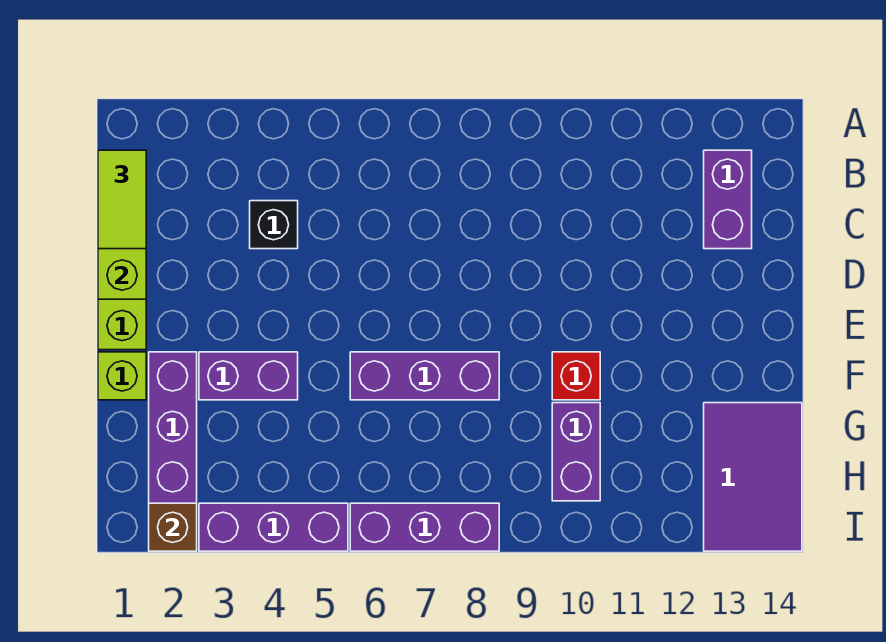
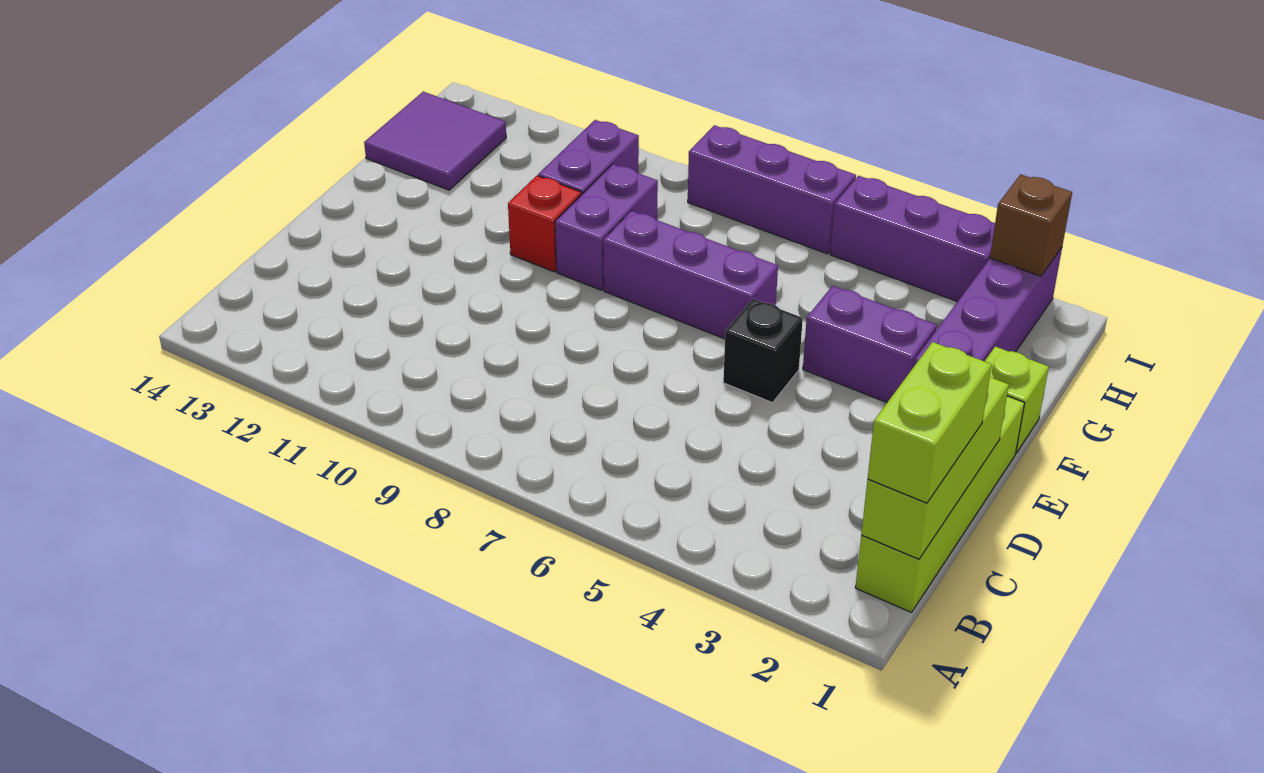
lime tile B1:C1 level 3 -> lime brick B1:C1 level 3
purple brick B13:C13 level 1 -> purple brick F9:G9 level 1
black brick C4 level 1 -> black brick E5 level 1
purple tile G13:I14 level 1 -> purple tile G13:H14 level 1

